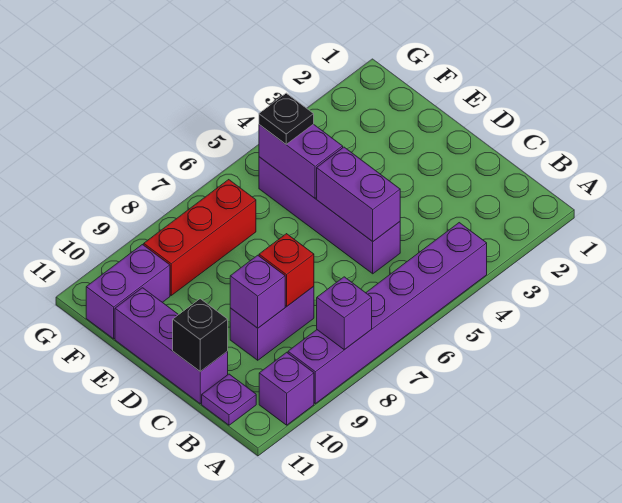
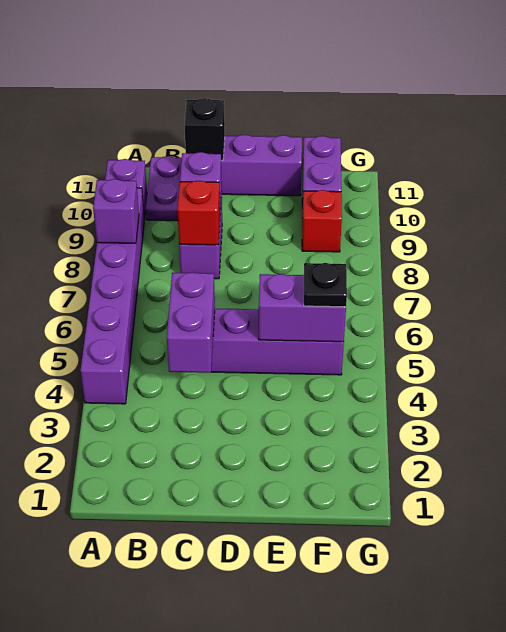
purple plate B11 level 1 -> purple plate B10:B11 level 1
purple brick C5:D5 level 2 -> purple brick C4:C5 level 2
red brick F7:F9 level 1 -> red brick F9 level 1

